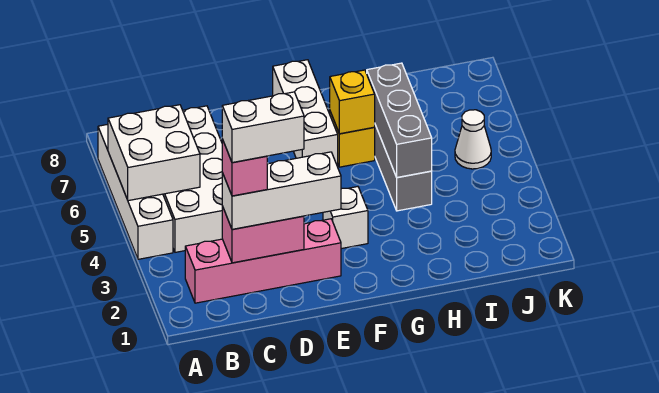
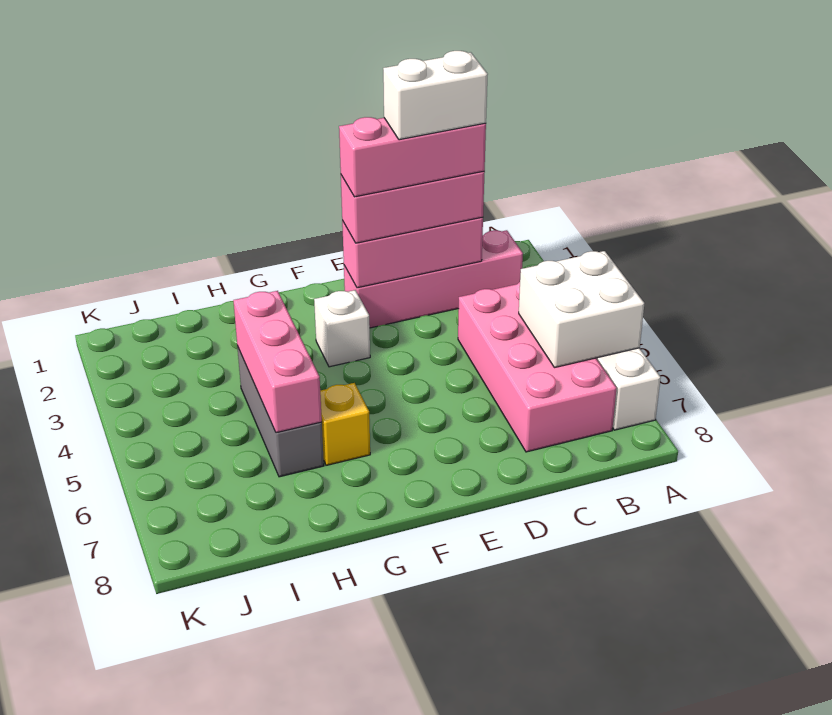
white brick B4:C7 level 1 -> pink brick B4:C7 level 1
pink brick C2:D2 level 2 -> pink brick C2:E2 level 2
white brick C2:E2 level 3 -> pink brick C2:E2 level 3
pink brick C2 level 4 -> pink brick C2:E2 level 4
white brick F6:F8 level 1 -> none
yellow brick G6 level 2 -> none
grey brick H4:H6 level 2 -> pink brick H4:H6 level 2
white cone J5 level 1 -> none

